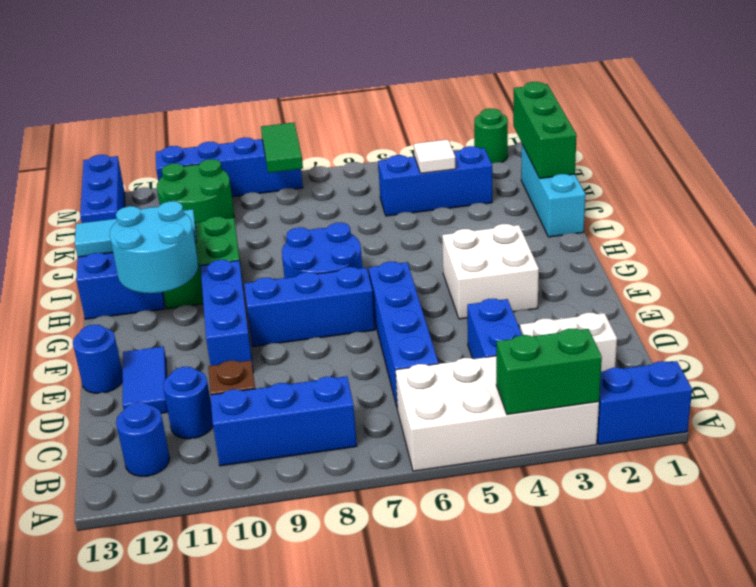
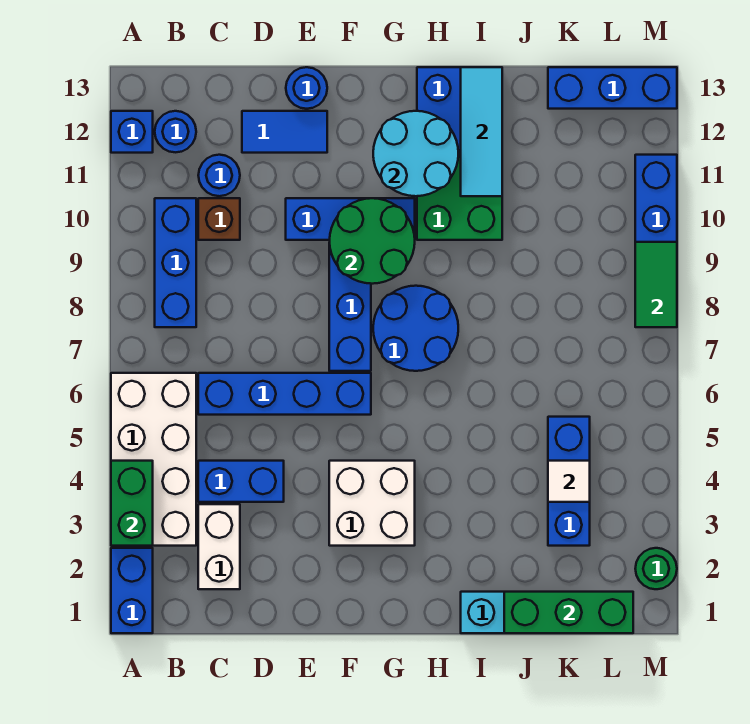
none -> blue brick A12 level 1
green round brick K10:L11 level 1 -> green round brick F9:G10 level 2
green tile L8:M8 level 2 -> green tile M8:M9 level 2

